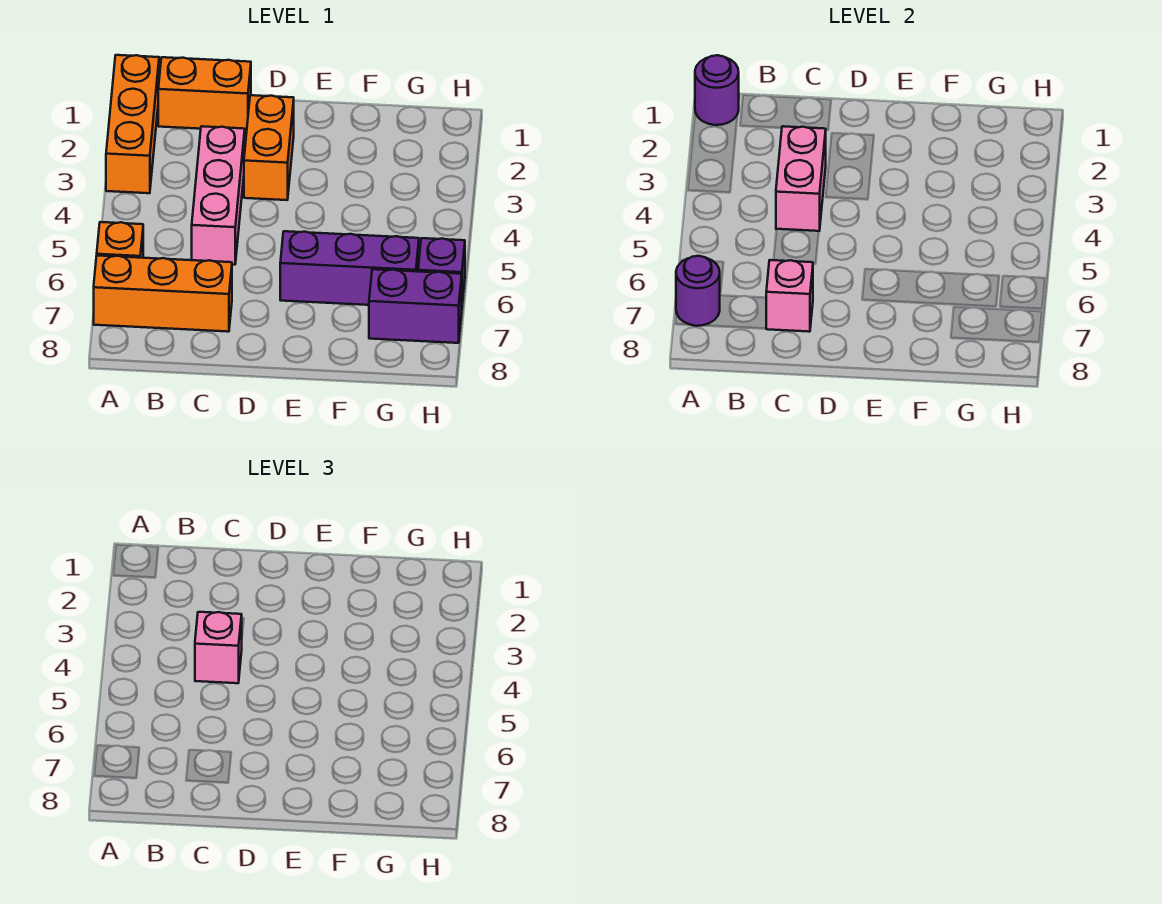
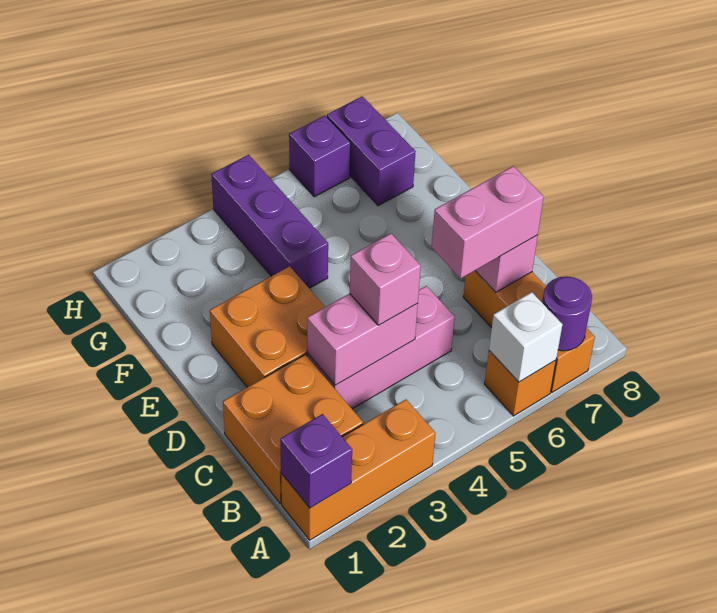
purple round brick A1 level 2 -> purple brick A1 level 2
none -> white brick A6 level 2
orange brick B1:C1 level 1 -> orange brick B1:C2 level 1
none -> pink brick C6:C7 level 3
orange brick D2:D3 level 1 -> orange brick D2:E3 level 1
purple brick E6:G6 level 1 -> purple brick F4:H4 level 1

